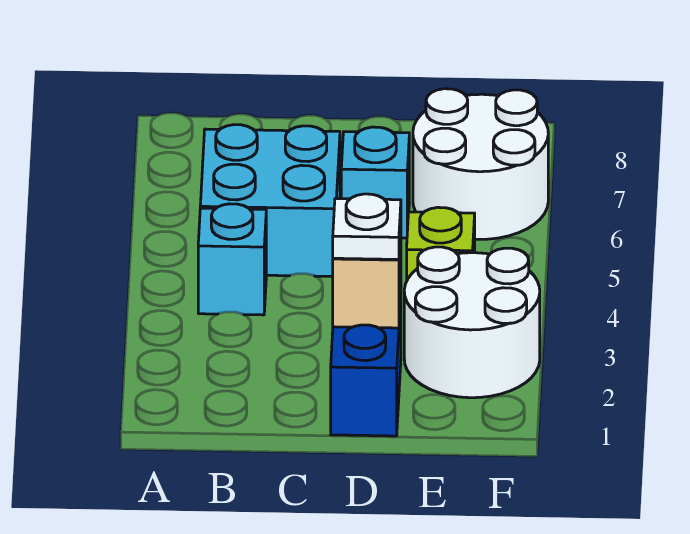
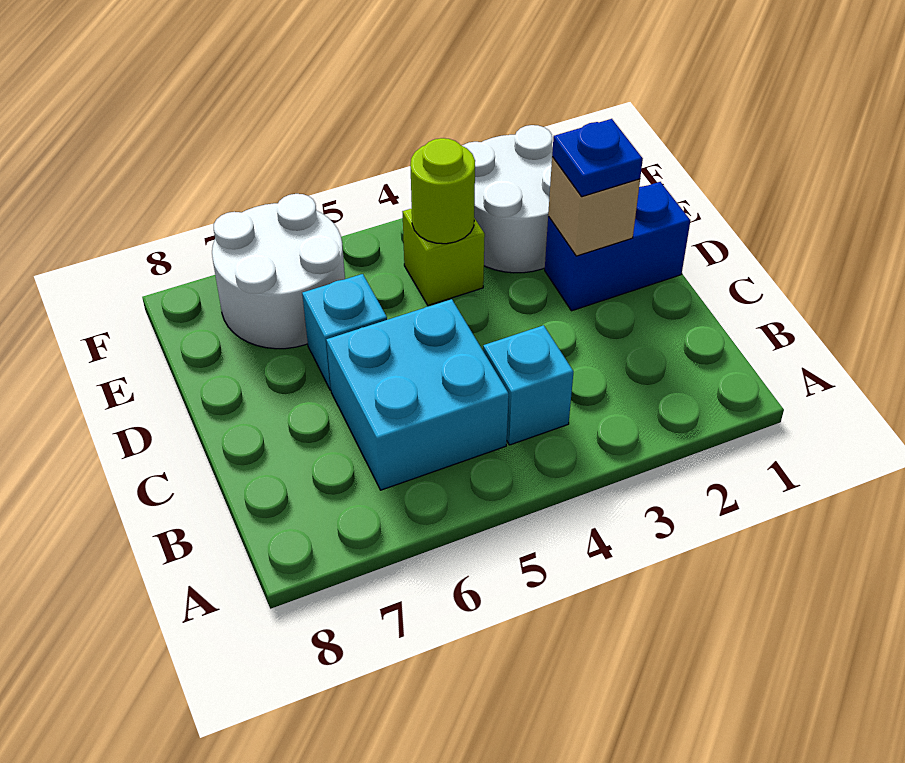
white plate D2 level 3 -> blue plate D2 level 3
none -> lime round brick E4 level 2

